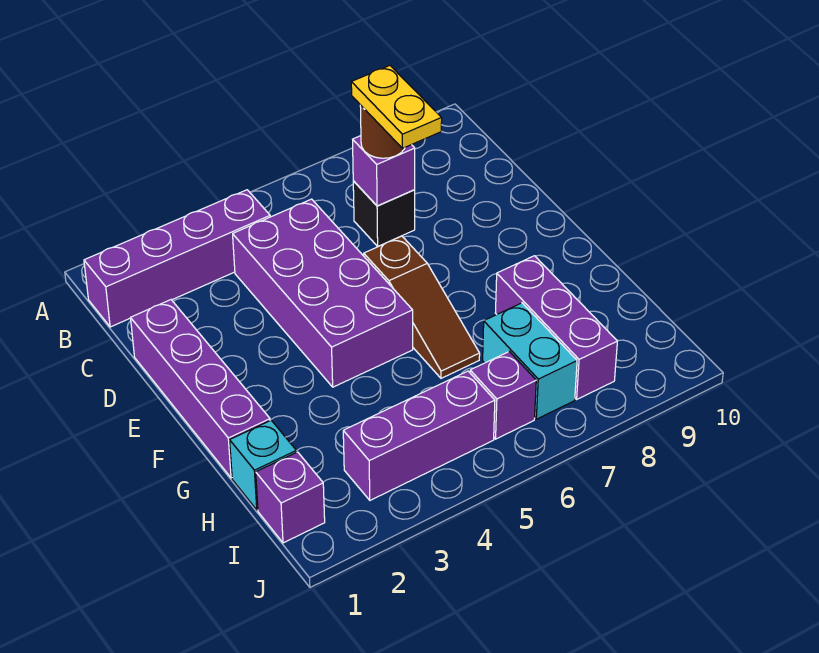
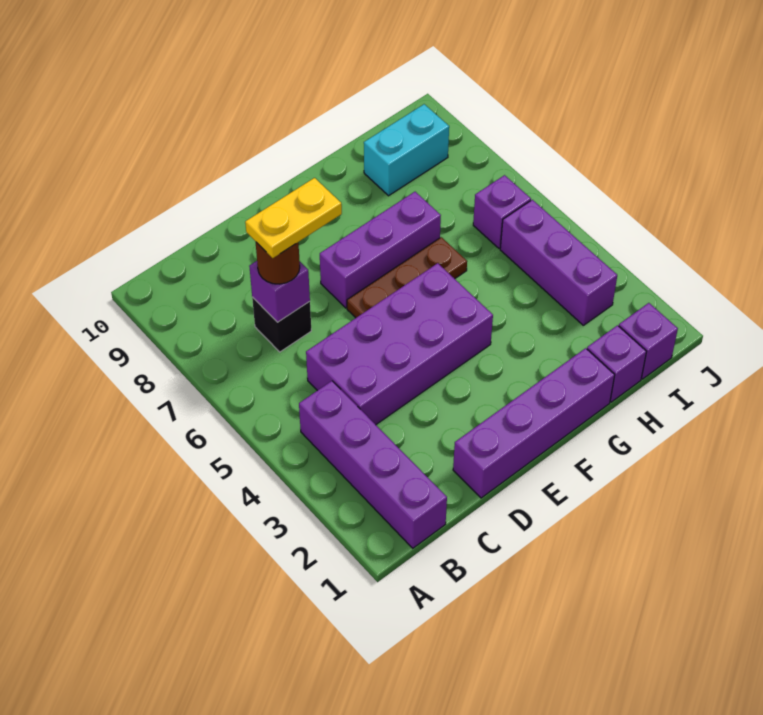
brown slope E6:G6 level 1 top E -> brown plate E6:G6 level 1
purple brick G8:I8 level 1 -> purple brick E7:G7 level 1
cyan brick H1 level 1 -> purple brick H1 level 1
cyan brick H7:I7 level 1 -> cyan brick H9:I9 level 1

